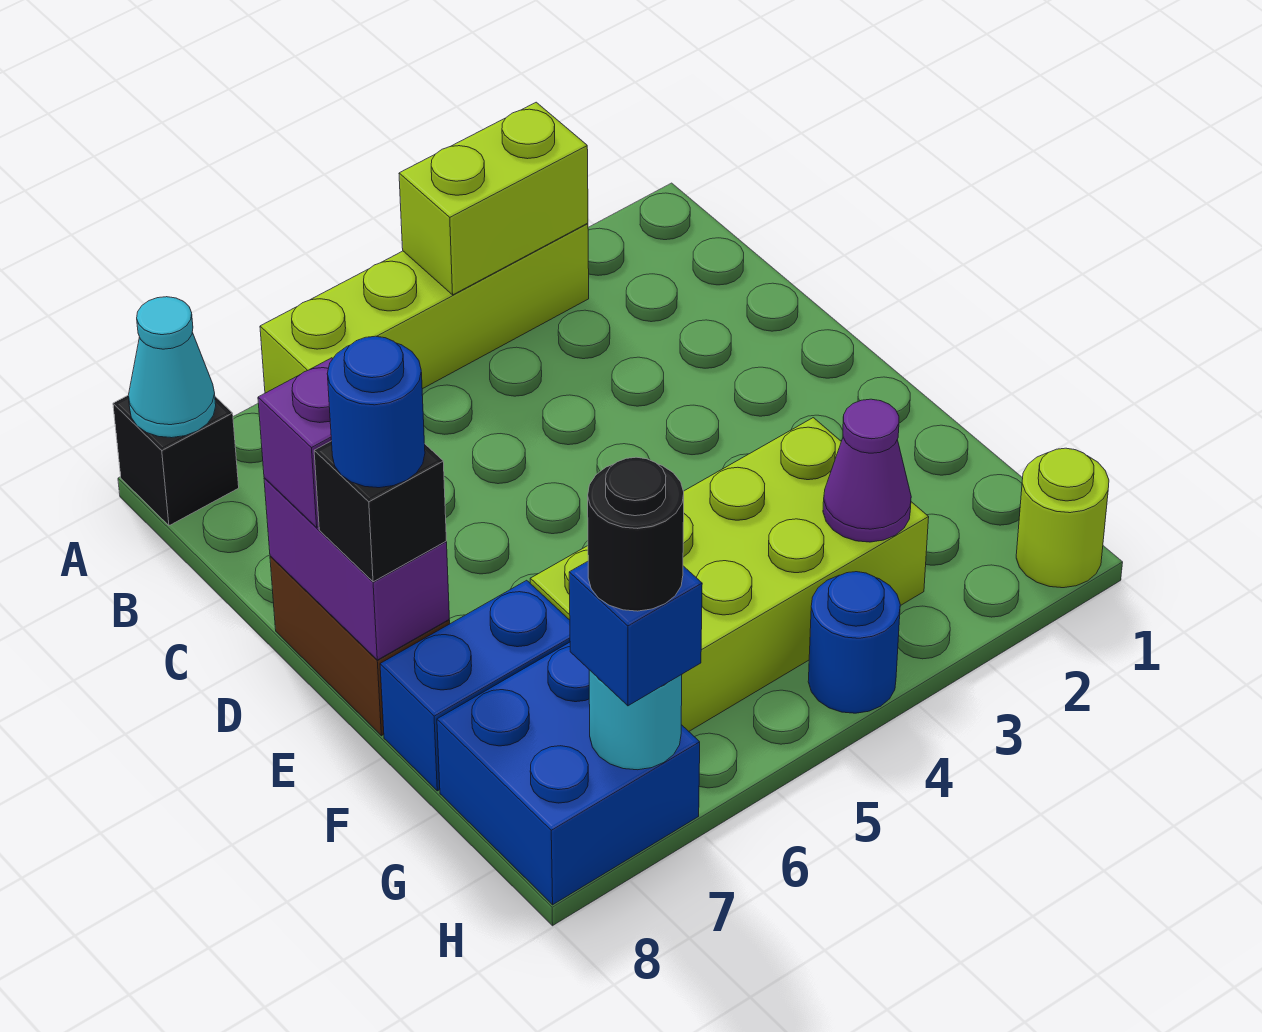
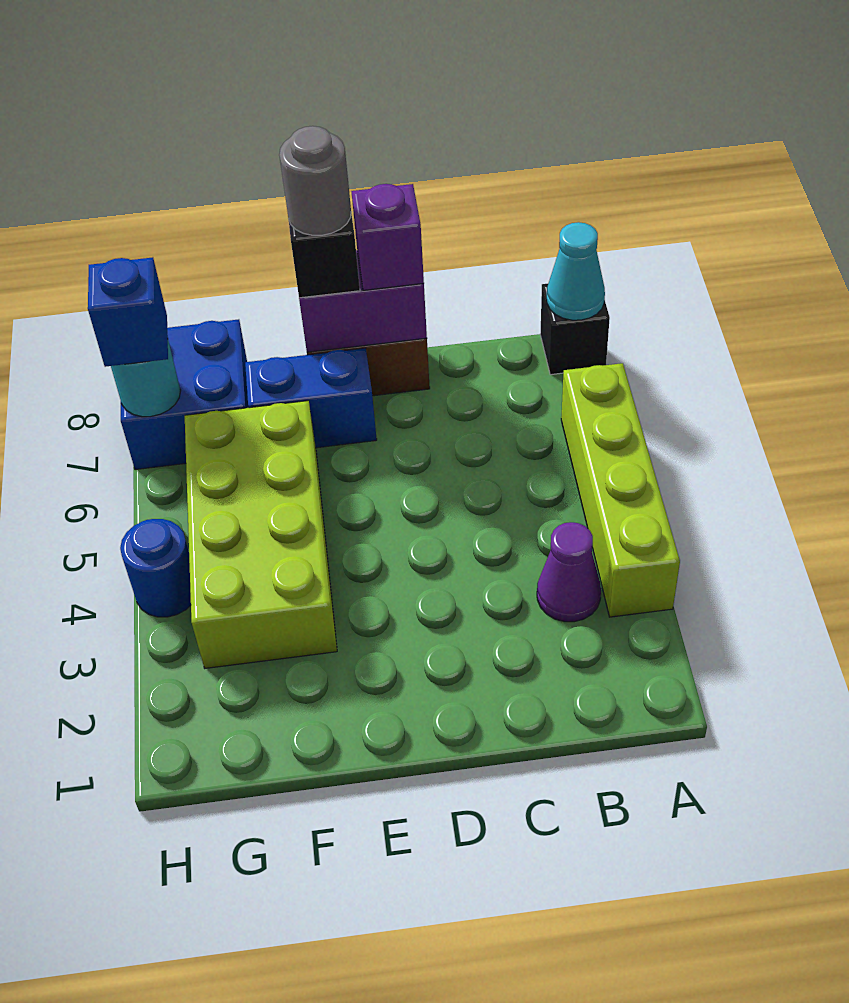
lime brick A3:A4 level 2 -> none
blue round brick E8 level 4 -> grey round brick E8 level 4
blue brick F7:F8 level 1 -> blue brick E7:F7 level 1
purple cone G3 level 2 -> purple cone B3 level 1
lime round brick H1 level 1 -> none
black round brick H7 level 4 -> none

